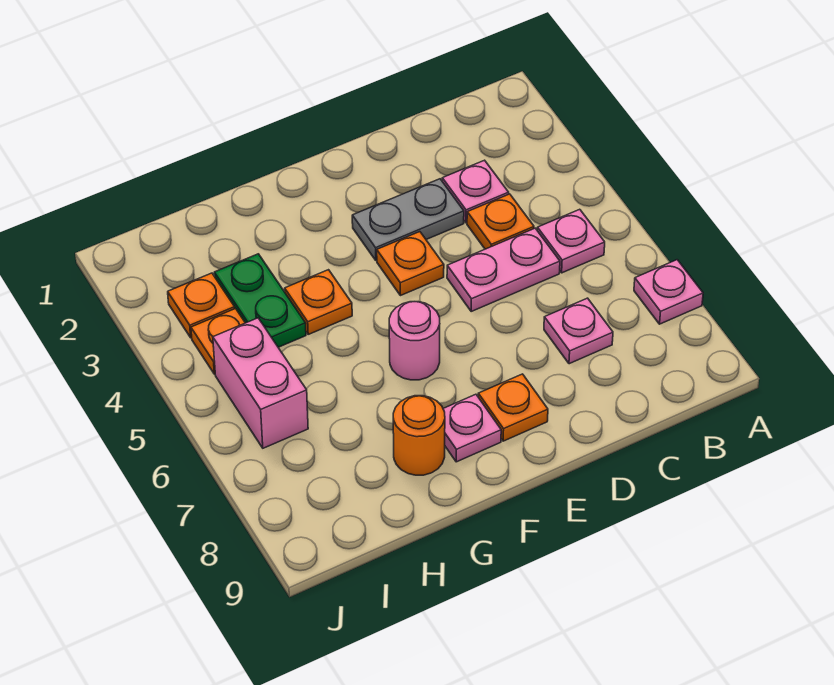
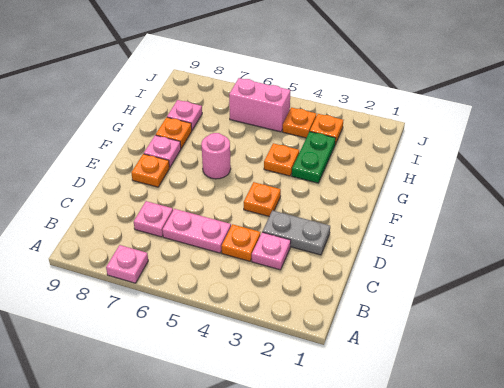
pink plate B5 level 1 -> pink plate H8 level 1
pink plate C5:D5 level 1 -> pink plate C5:C6 level 1
grey plate D3:E3 level 1 -> grey plate D2:D3 level 1
orange round brick G8 level 1 -> orange plate G8 level 1
green plate H3:H4 level 1 -> green plate G3:H3 level 1

